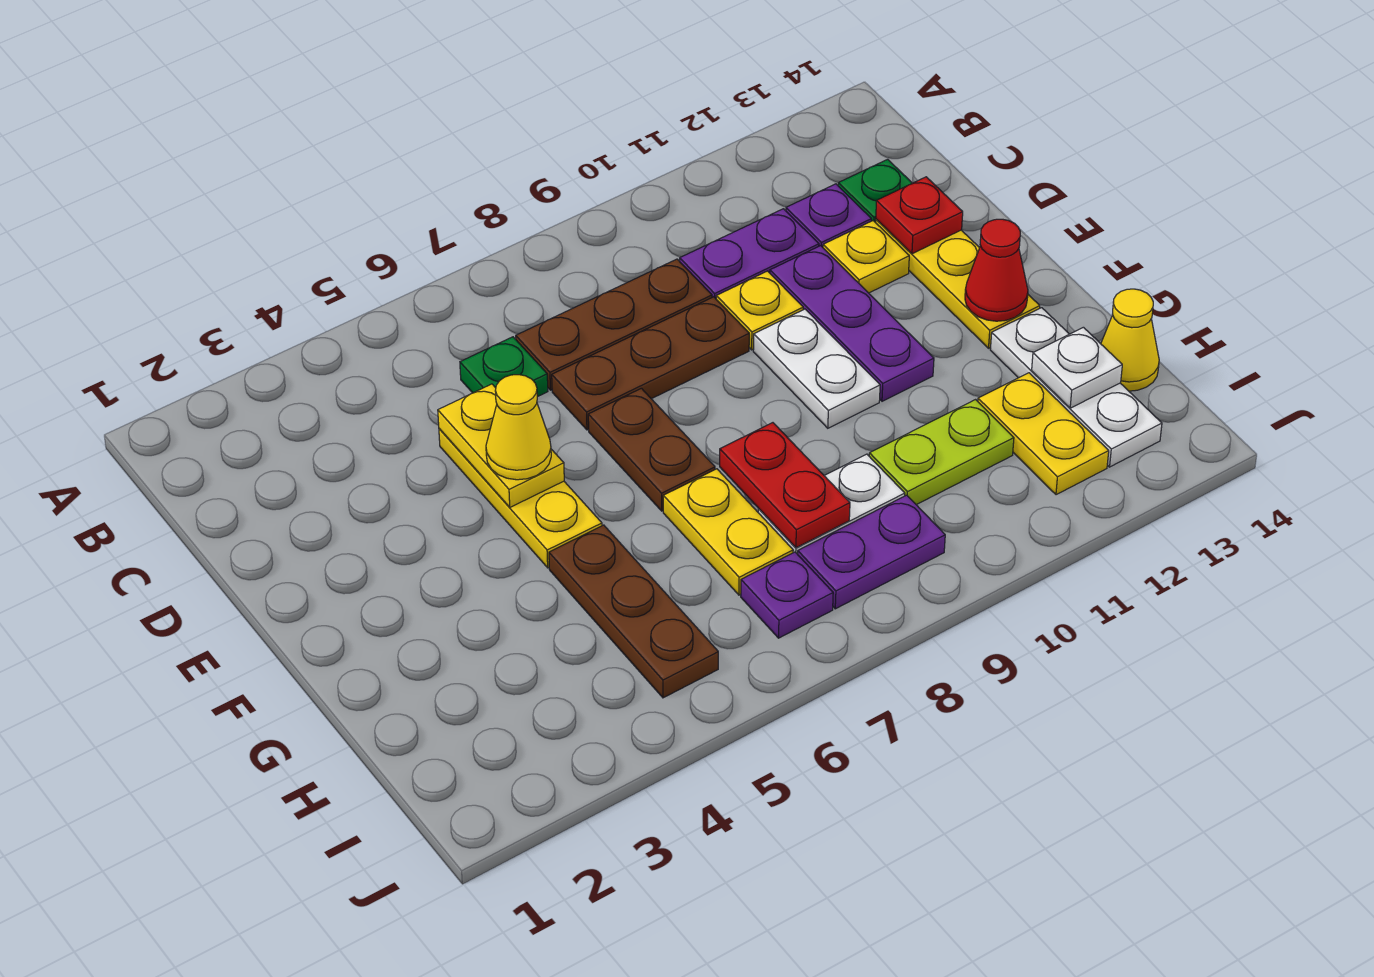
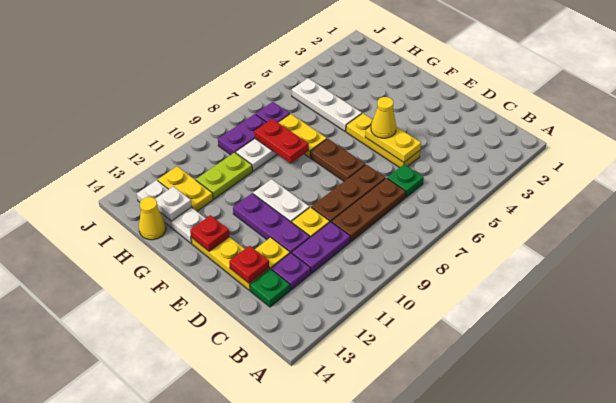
red cone F13 level 2 -> red plate F13 level 2
brown plate G5:I5 level 1 -> white plate G5:I5 level 1

